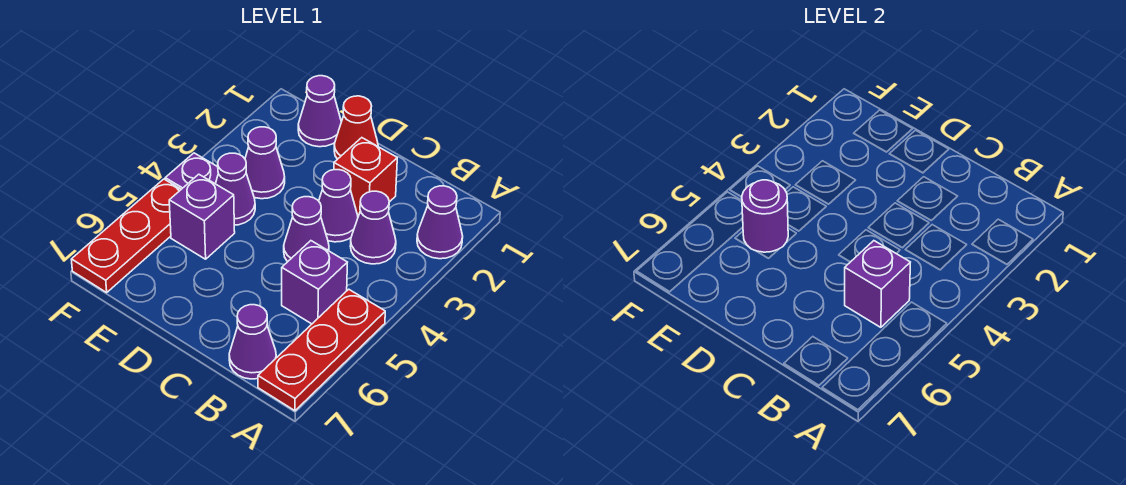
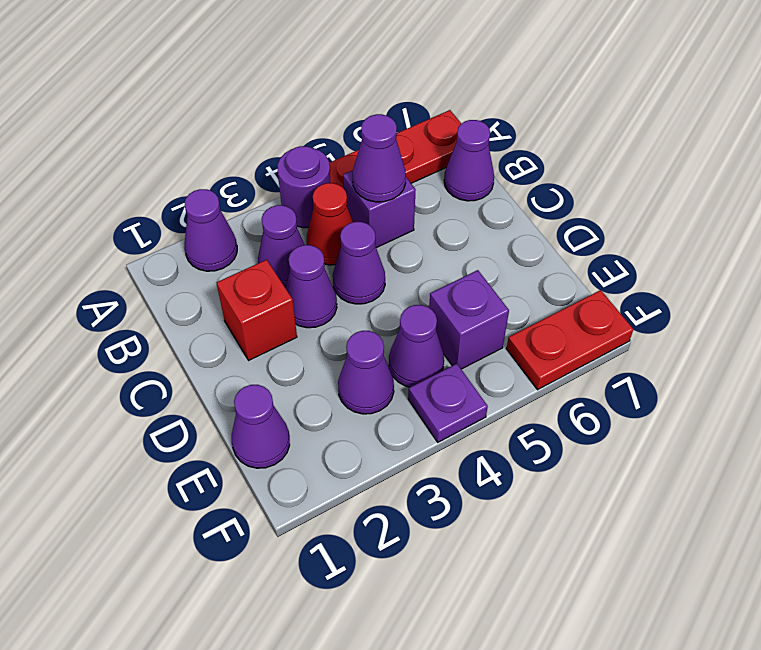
purple brick B5 level 2 -> purple cone B5 level 2
red cone D1 level 1 -> red cone B4 level 1
purple round brick E5 level 2 -> purple round brick A4 level 1
red plate F5:F7 level 1 -> red plate F6:F7 level 1

